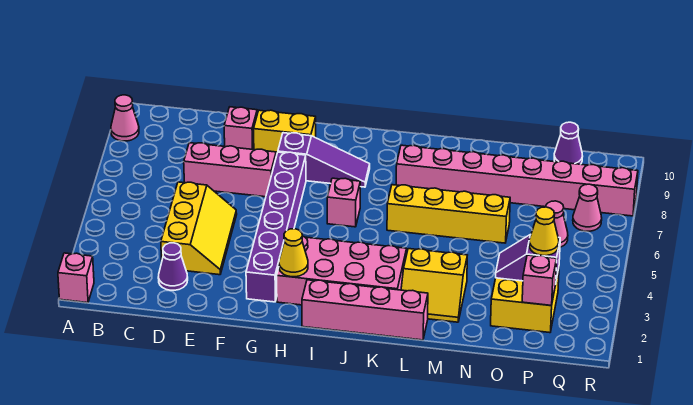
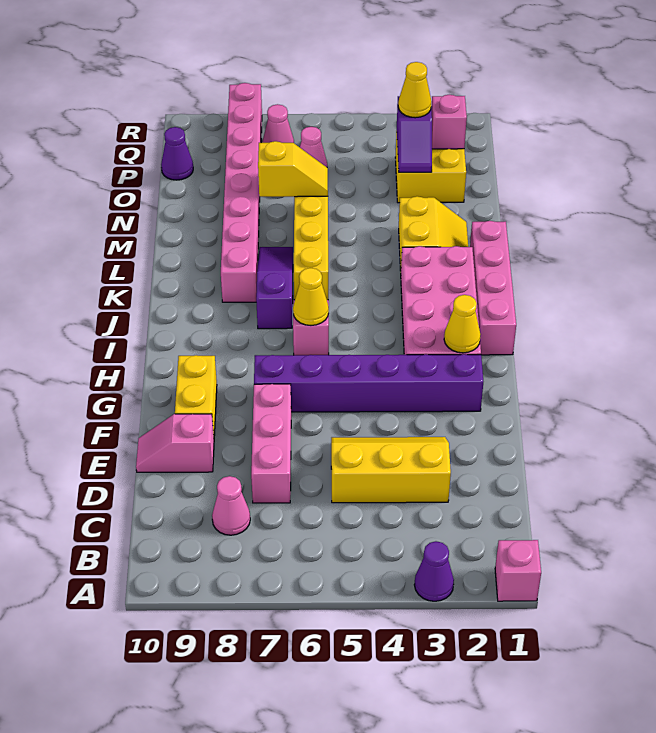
pink cone A9 level 1 -> pink cone C8 level 1
purple cone D2 level 1 -> purple cone A3 level 1
purple slope G8:I8 level 1 top G -> purple slope J7:L7 level 1 top J
none -> yellow cone I6 level 2
none -> yellow slope N6:N7 level 2 top 7

